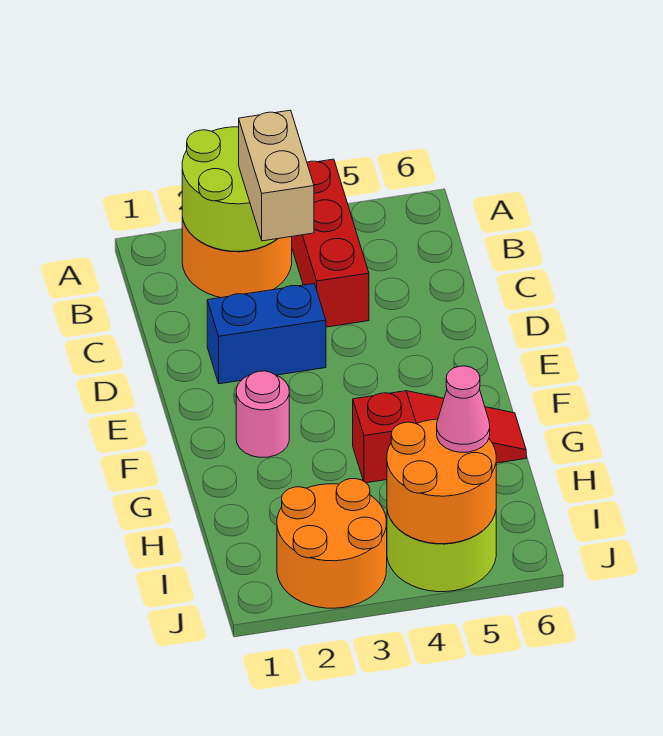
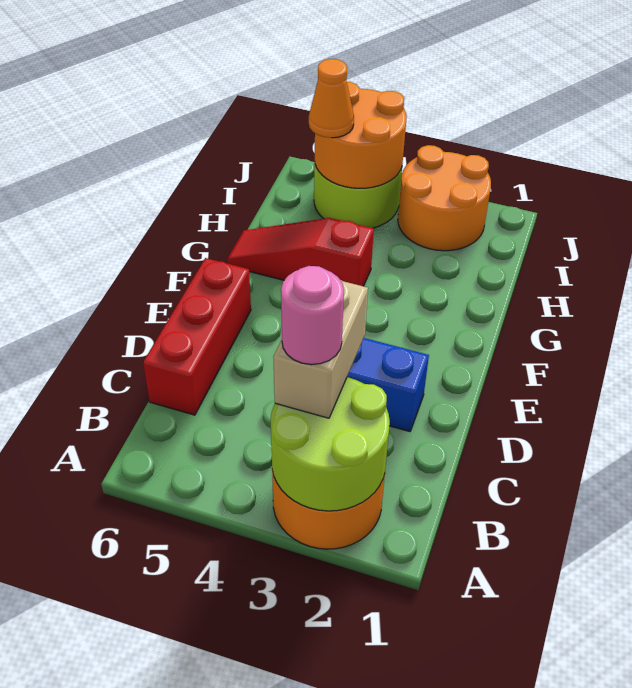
red brick A4:C4 level 1 -> red brick C6:E6 level 1
pink round brick F2 level 1 -> pink round brick B3 level 4
pink cone I5 level 3 -> orange cone I5 level 3

